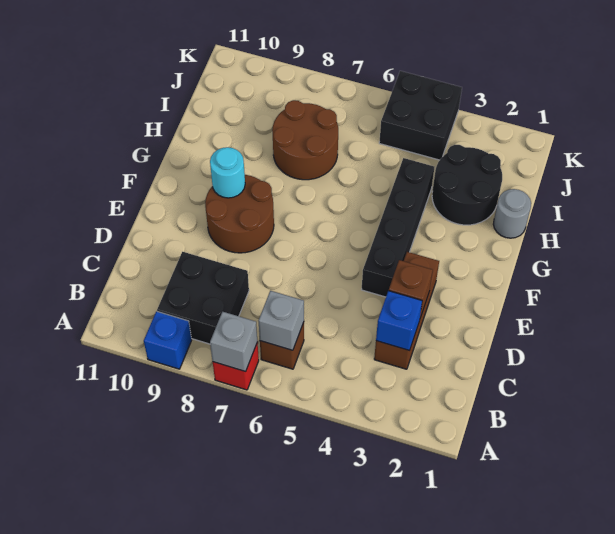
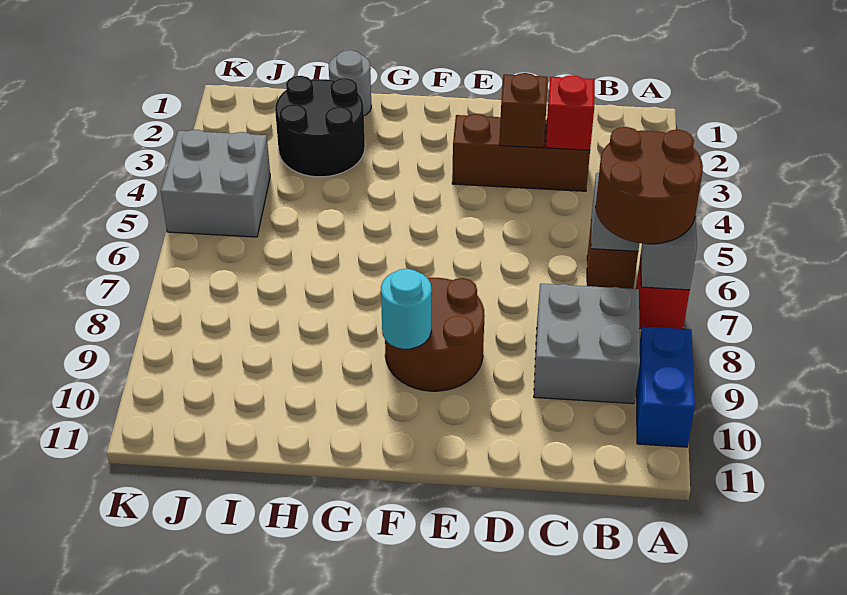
blue brick A9 level 1 -> blue brick A9:A10 level 1
black brick B8:C9 level 1 -> grey brick B8:C9 level 1
blue brick C3 level 2 -> red brick C3 level 2
black brick E4:H4 level 1 -> none
brown round brick H7:I8 level 1 -> brown round brick A6:B7 level 3
black brick J4:K5 level 1 -> grey brick J4:K5 level 1

